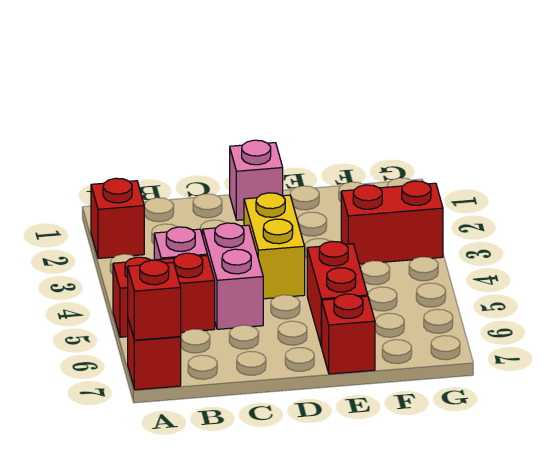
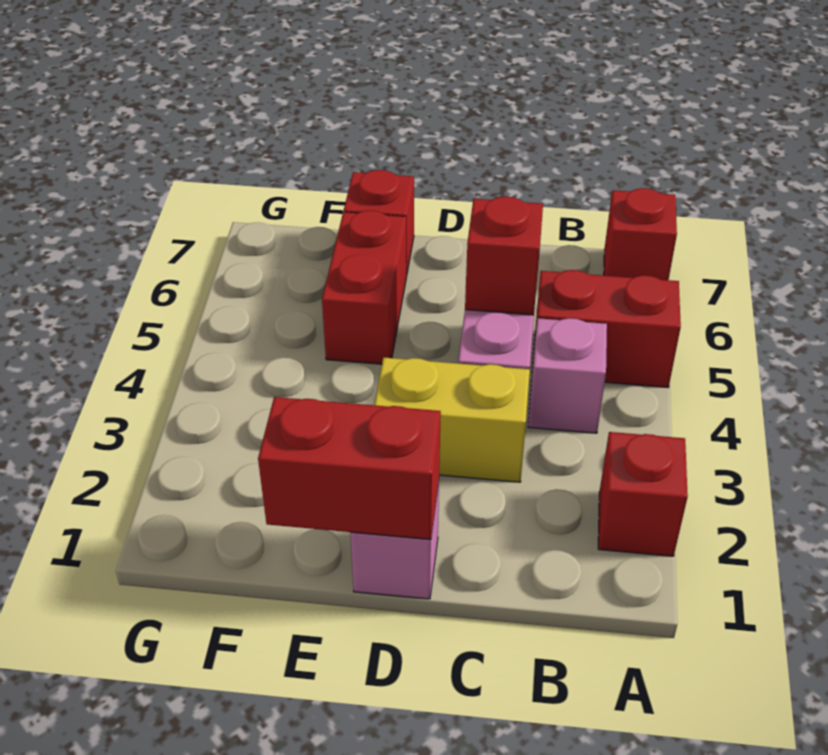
red brick A7 level 2 -> red brick C5 level 2
yellow brick D3:D4 level 1 -> yellow brick C3:D3 level 1
red brick F3:G3 level 1 -> red brick D1:E1 level 2

